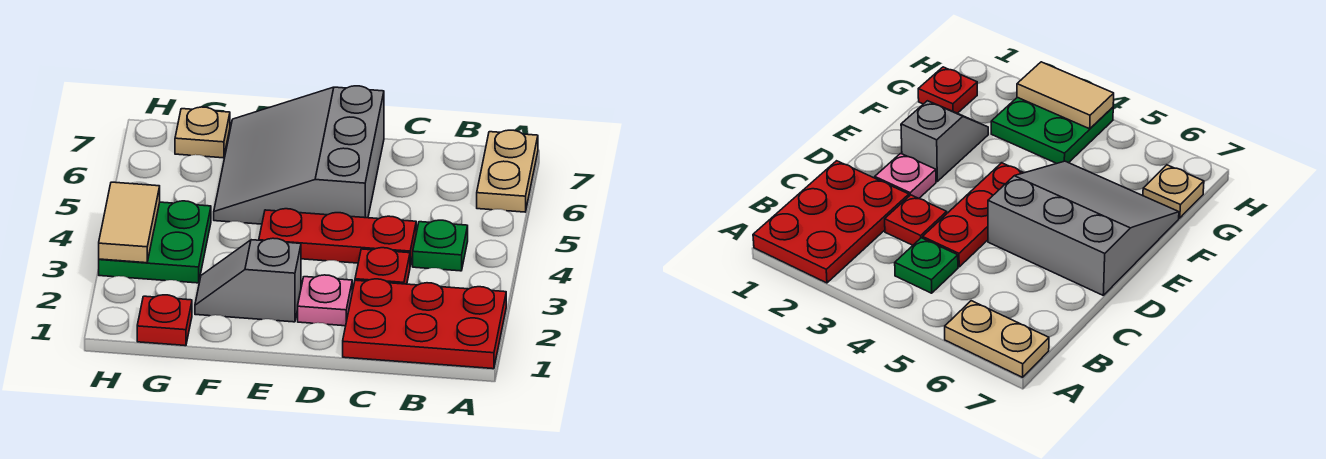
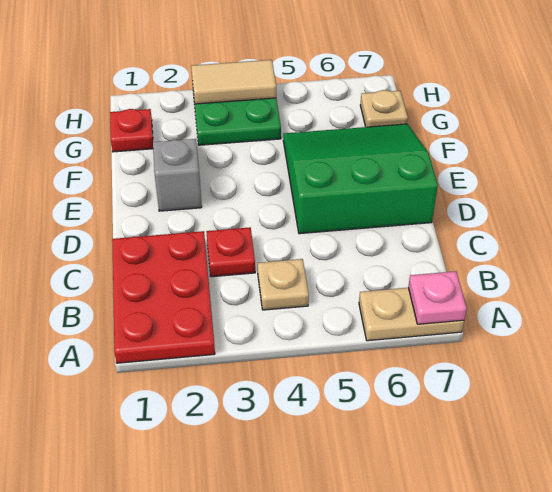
green plate B4 level 1 -> tan plate B4 level 1
red plate C4:E4 level 1 -> none
pink plate D2 level 1 -> pink plate A7 level 2
grey slope D5:F7 level 1 top D -> green slope D5:F7 level 1 top D

